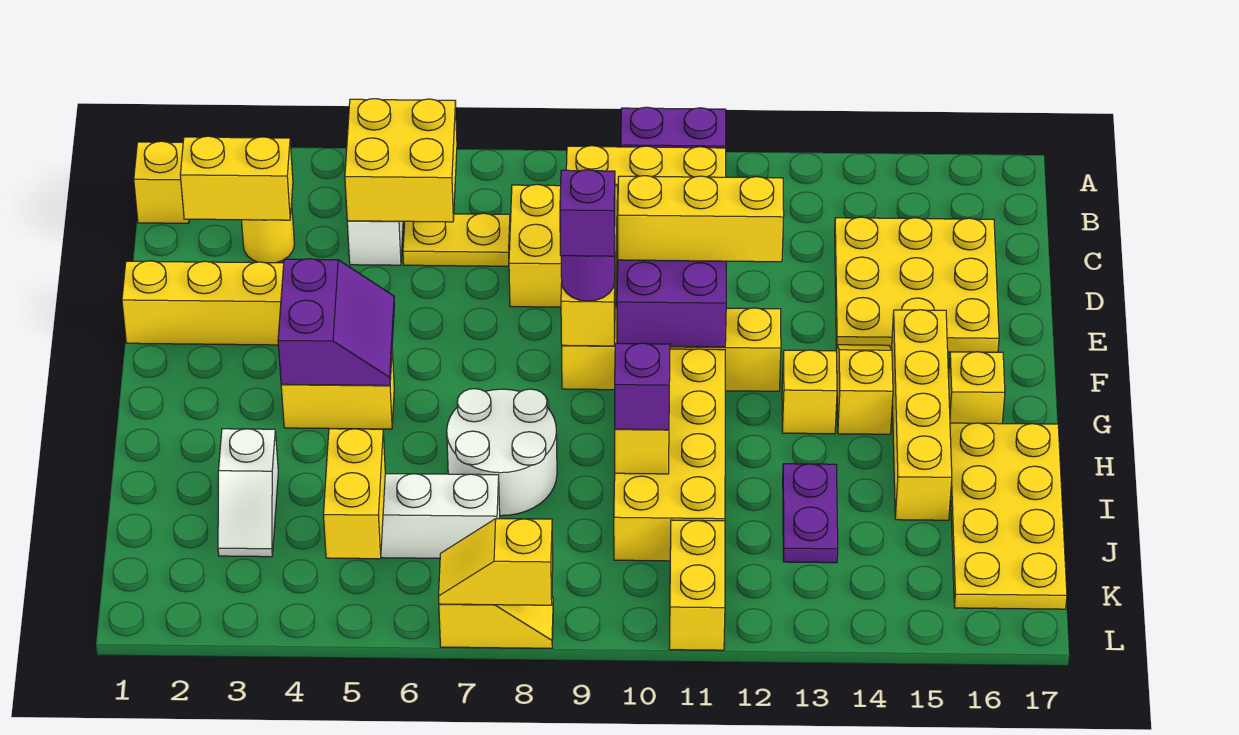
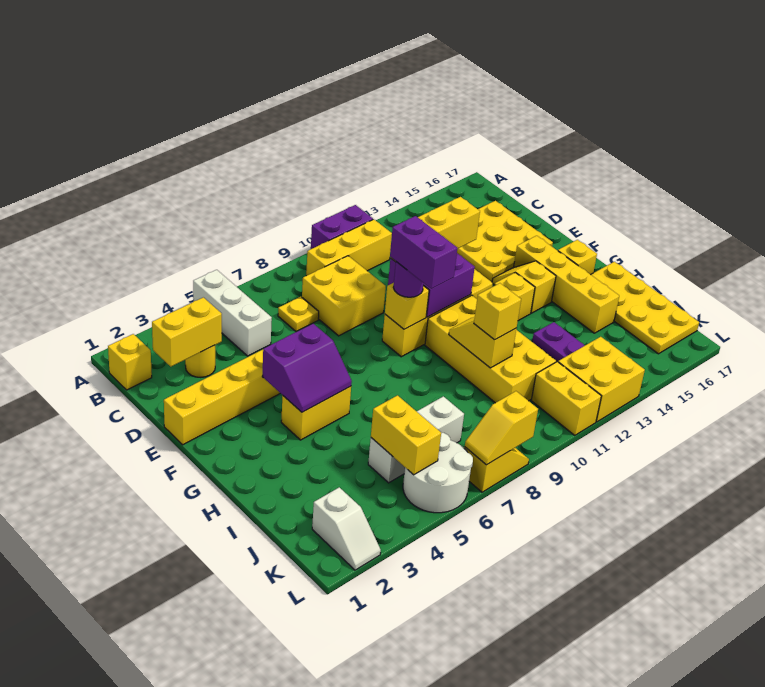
yellow brick B5:C6 level 2 -> yellow brick K12:L13 level 1
yellow plate C6:C7 level 1 -> yellow plate C7 level 1
purple slope F4:G5 level 2 top 4 -> purple slope F4:G5 level 2 top F
purple brick F9 level 4 -> purple brick F9:G9 level 4
white round brick H7:I8 level 1 -> white round brick K5:L6 level 1
white slope I3:J3 level 1 top I -> white slope K2:L2 level 1 top K
purple brick I10 level 3 -> yellow brick I10 level 3

